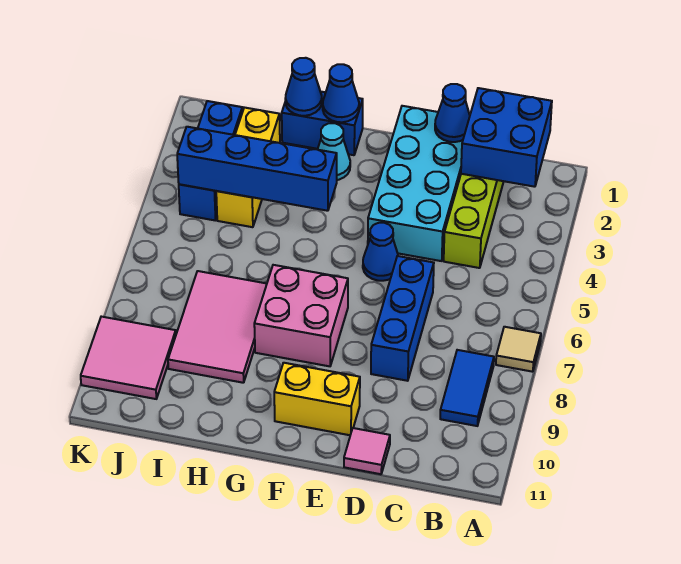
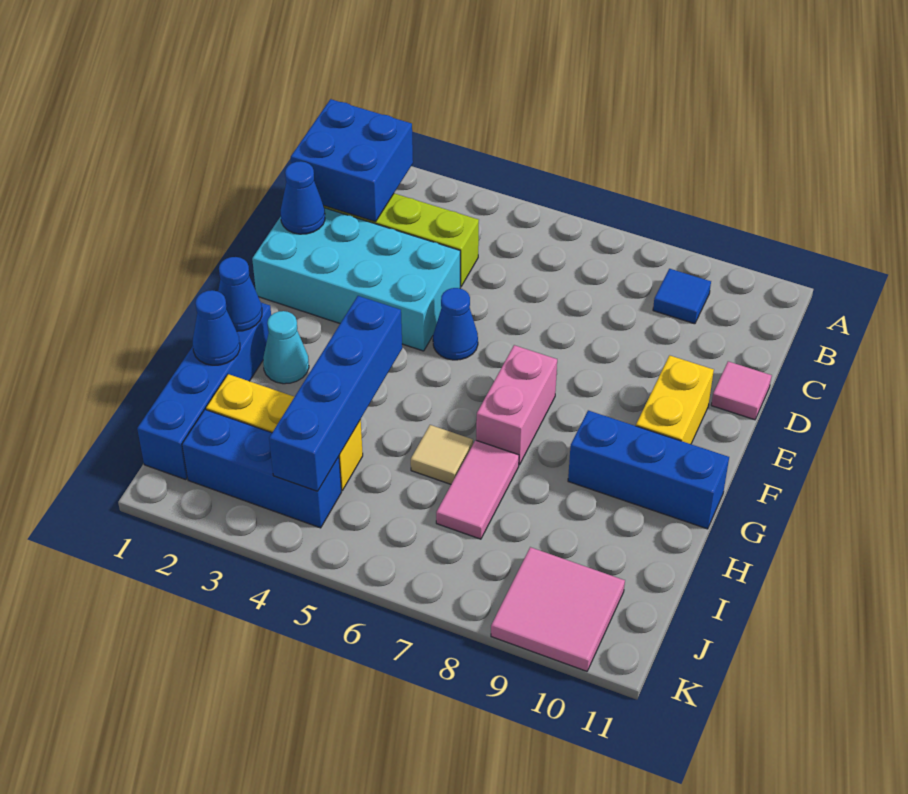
tan tile A7 level 1 -> tan tile H6 level 1
blue tile B8:B9 level 1 -> blue tile B9 level 1
blue brick D6:D8 level 1 -> blue brick G9:G11 level 1
pink brick F7:G8 level 1 -> pink brick F7:G7 level 1
blue brick G1:H1 level 1 -> blue brick G1:J1 level 1
pink tile H7:I9 level 1 -> pink tile H7:I7 level 1

